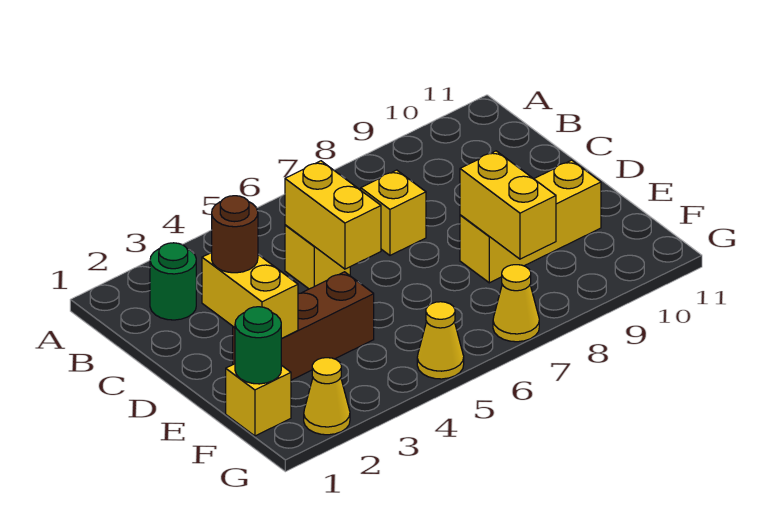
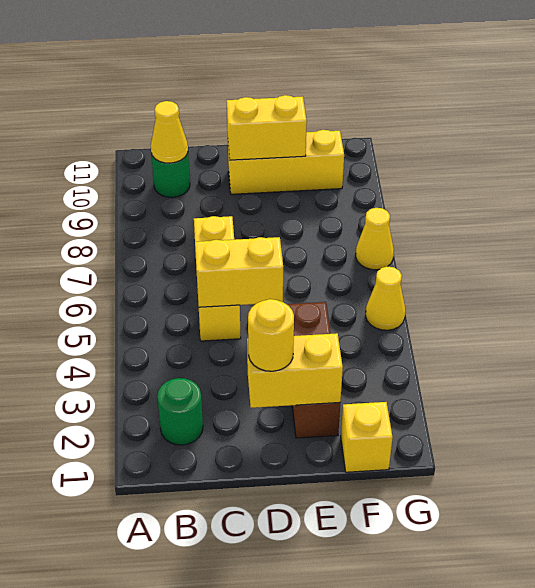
brown round brick D2 level 3 -> yellow round brick D2 level 3
yellow brick E8:E10 level 1 -> yellow brick D10:F10 level 1
yellow brick E8:F8 level 2 -> yellow brick D10:E10 level 2
green round brick F1 level 2 -> green round brick B10 level 1
yellow cone G2 level 1 -> yellow cone B10 level 2

